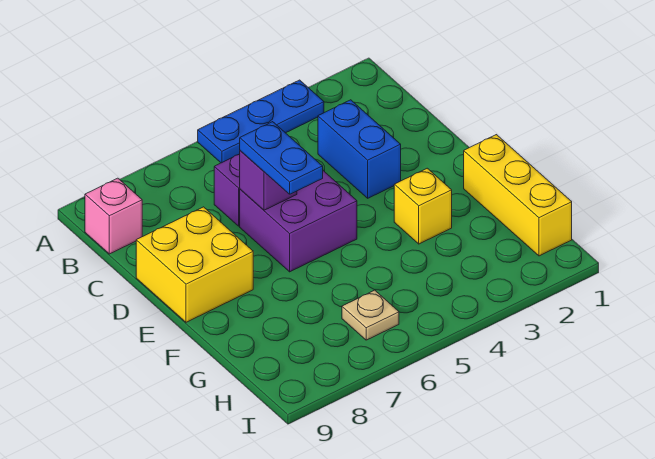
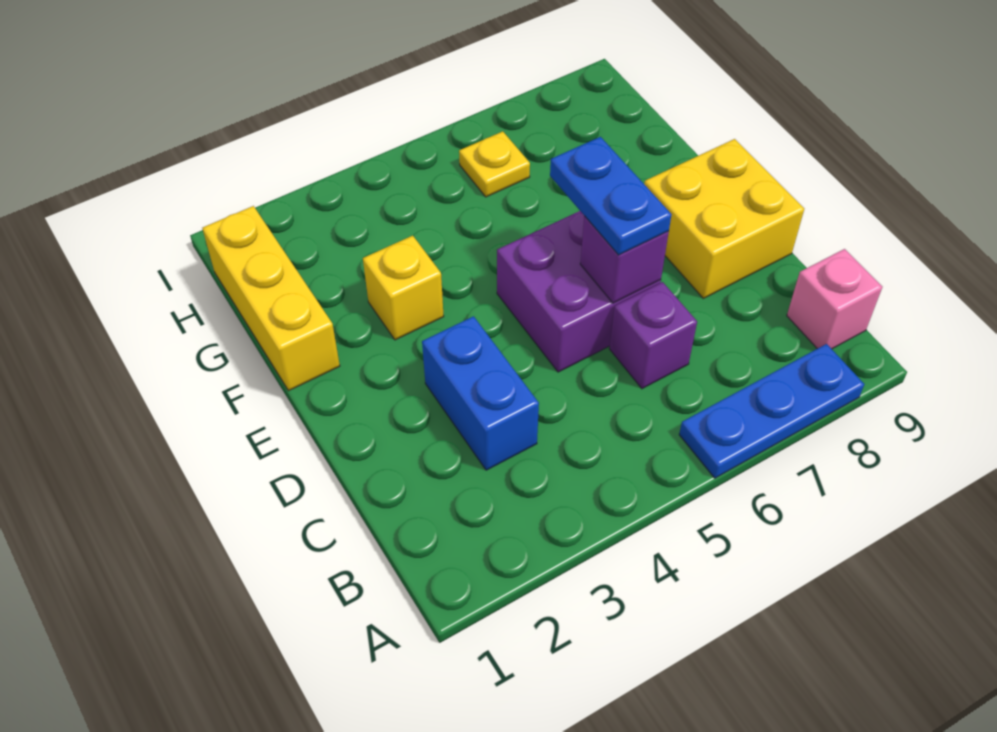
blue plate A3:A5 level 1 -> blue plate A6:A8 level 1
tan plate H6 level 1 -> yellow plate H6 level 1

